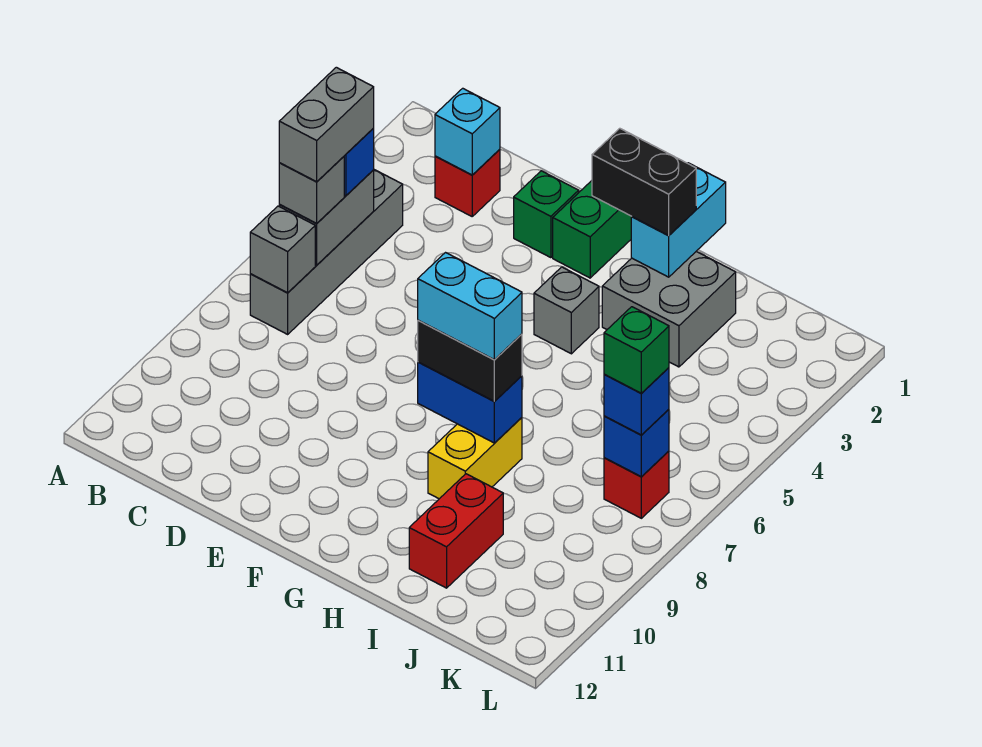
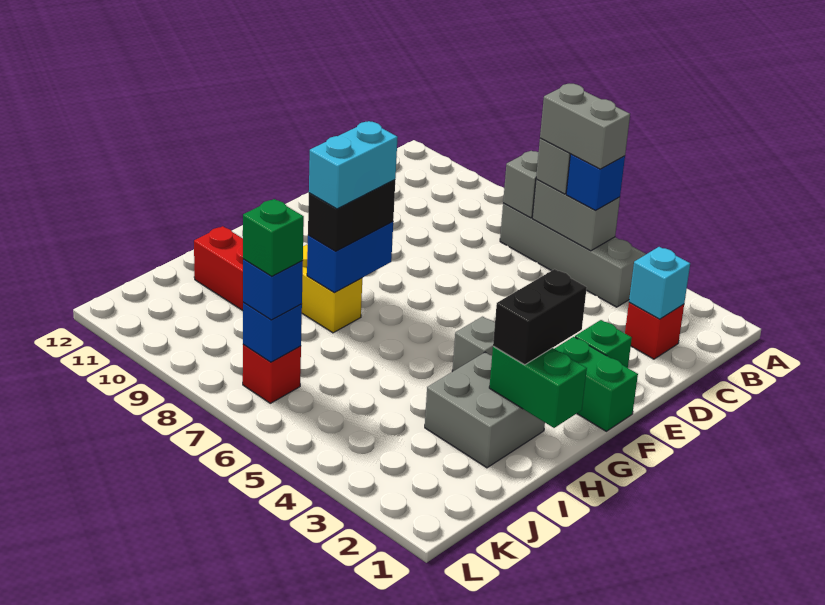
cyan brick H1:H2 level 2 -> green brick H1:H2 level 2

